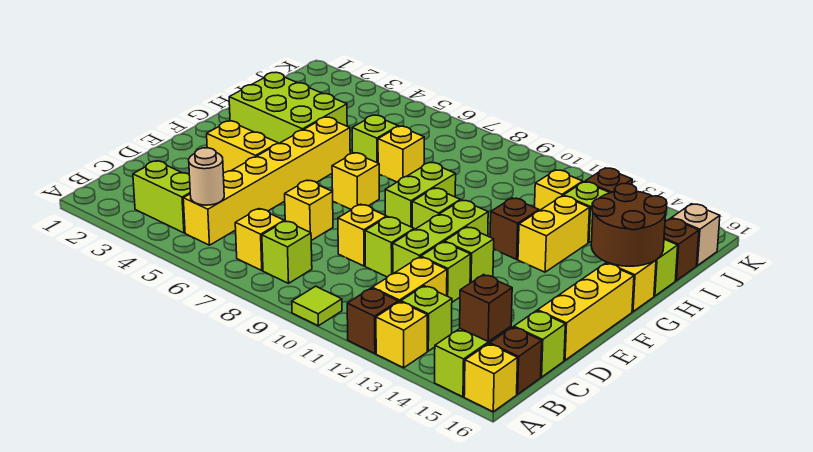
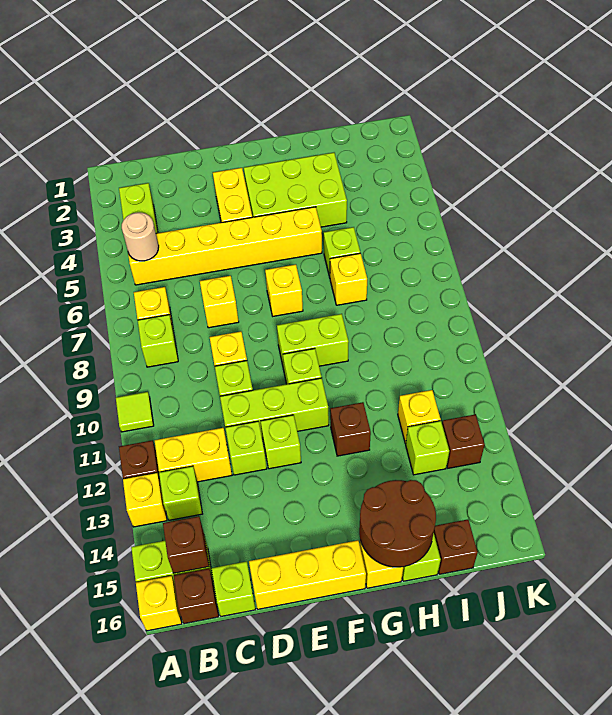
lime brick G2:H4 level 1 -> lime brick F3:H4 level 1
yellow brick G13:H13 level 1 -> none
tan brick J16 level 1 -> none

